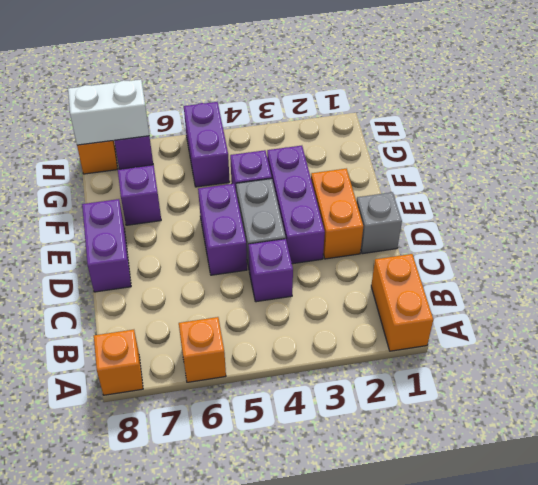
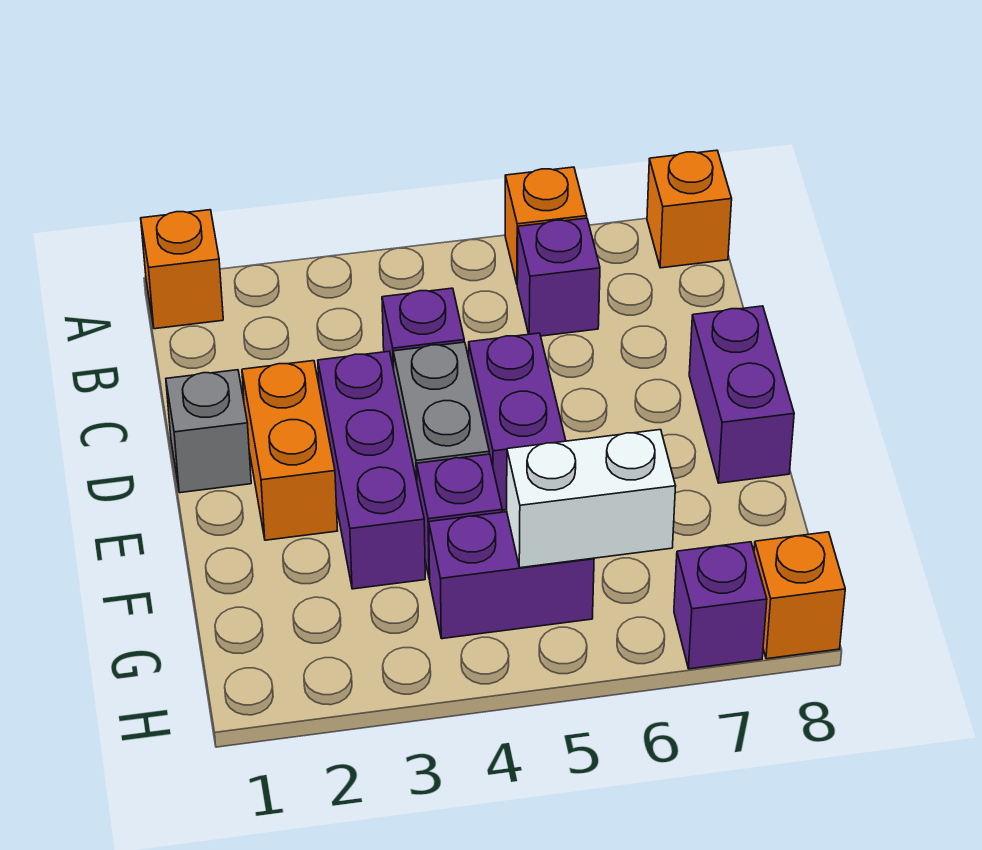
orange brick A1:B1 level 1 -> orange brick A1 level 1
purple brick F7 level 1 -> purple brick B6 level 1
purple brick G5:H5 level 1 -> purple brick G4:G5 level 1
white brick H7:H8 level 2 -> white brick G5:G6 level 2

